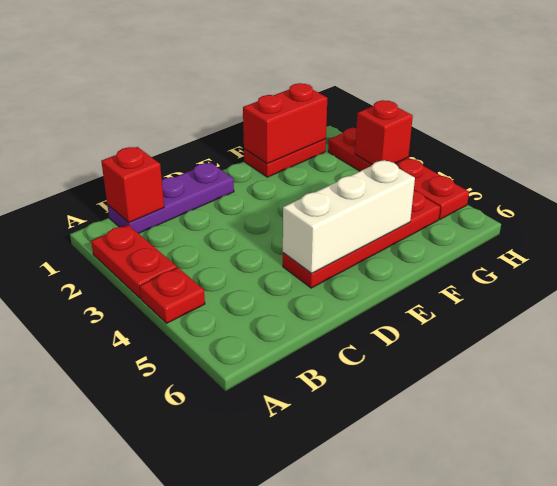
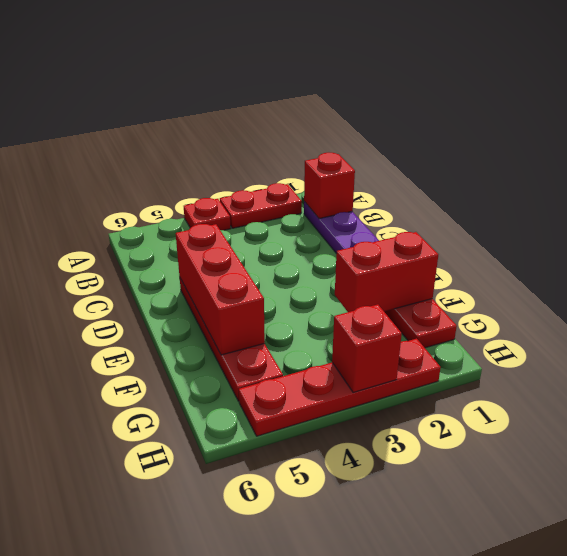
white brick D5:F5 level 2 -> red brick D5:F5 level 2
red brick F1:G1 level 2 -> red brick F1:F2 level 2

